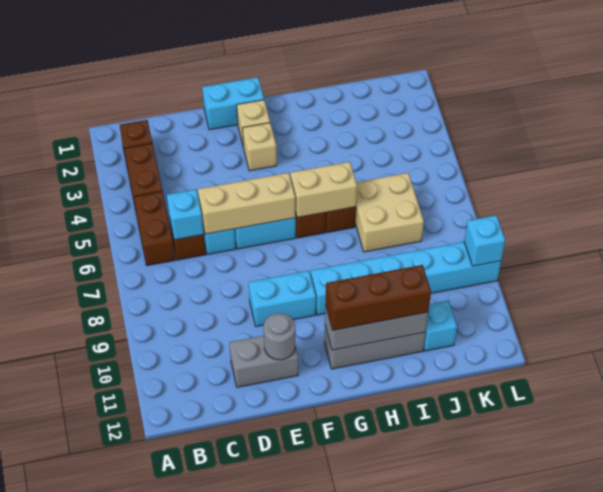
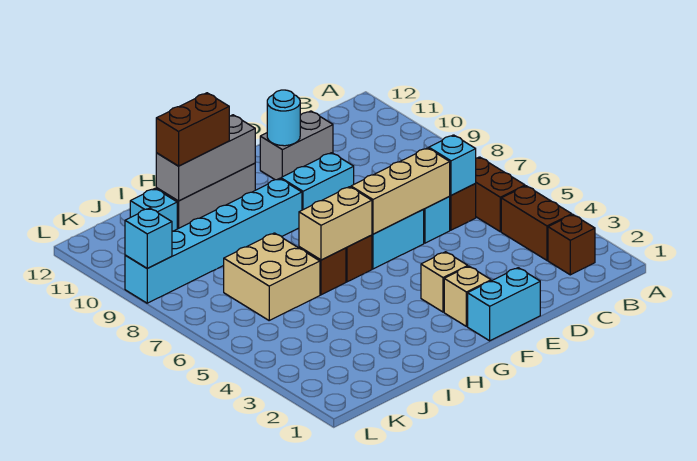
grey round brick E11 level 2 -> cyan round brick E11 level 2
brown brick G11:I11 level 3 -> brown brick H11:I11 level 3

